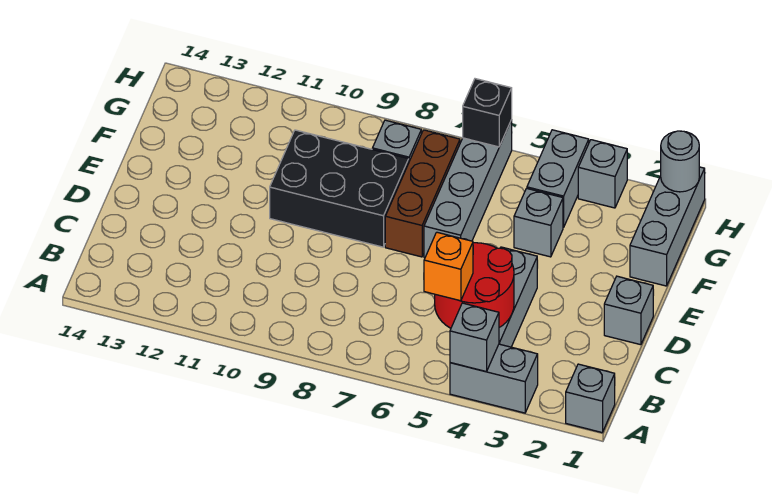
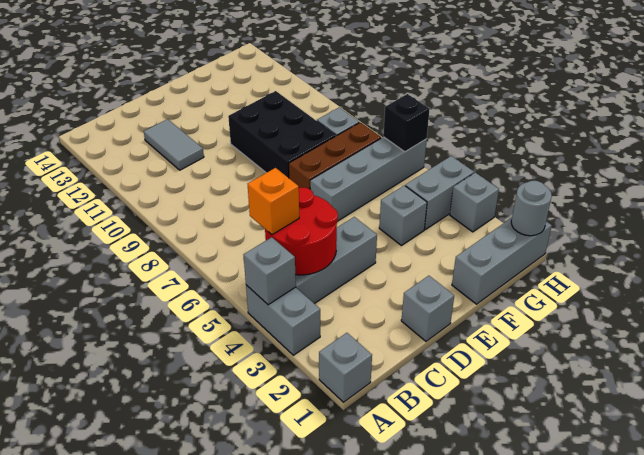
none -> grey tile C11:C12 level 1

